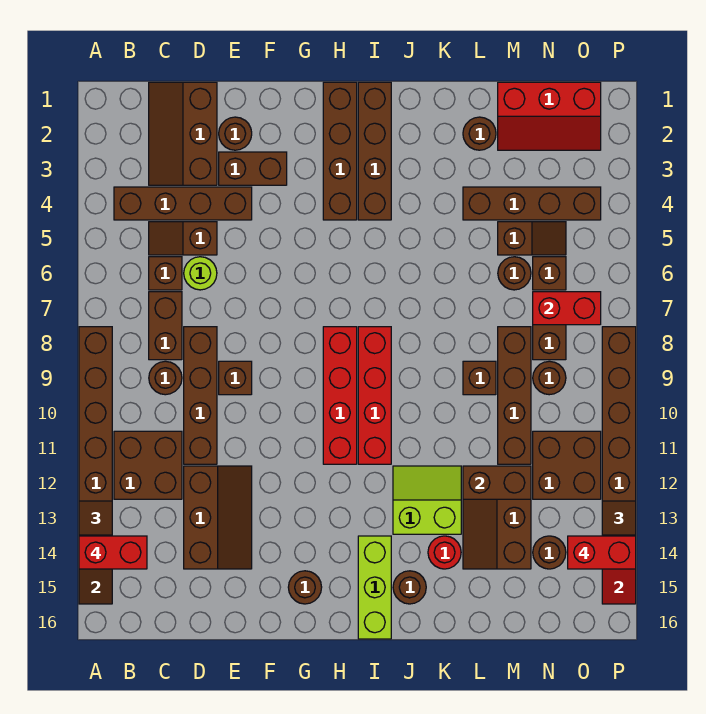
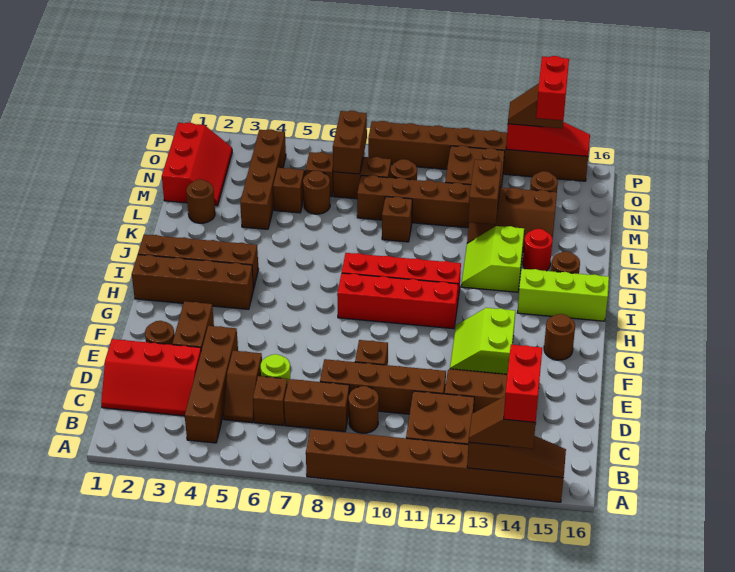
brown slope C1:D3 level 1 top D -> red slope C1:D3 level 1 top D
none -> lime slope F12:G13 level 1 top 13
red brick N7:O7 level 2 -> brown brick N7:O7 level 2

